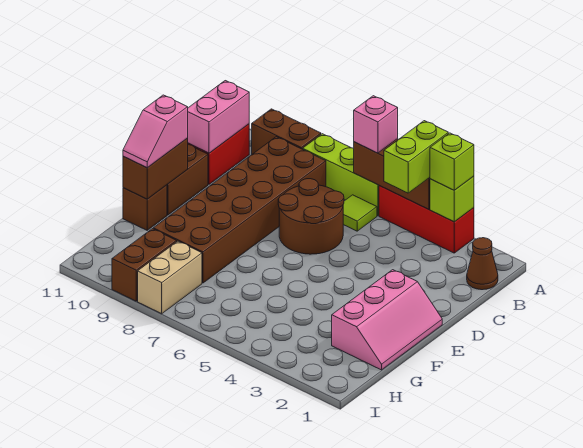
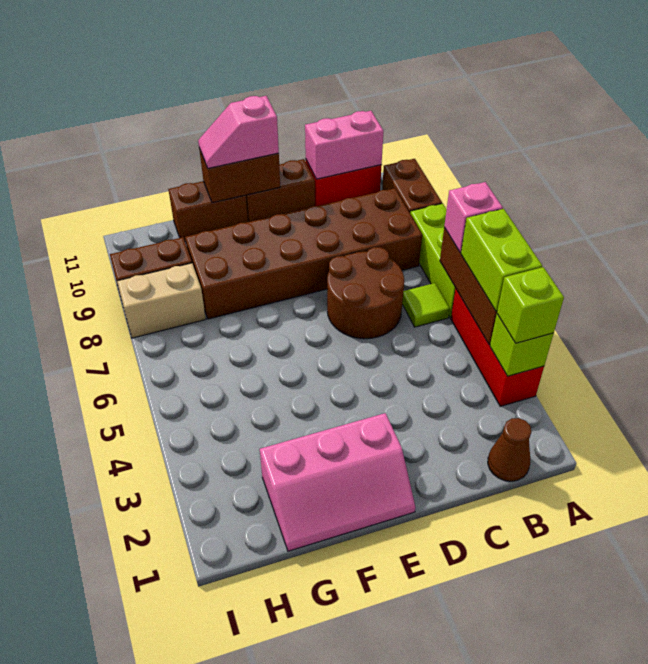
lime brick A4:B4 level 3 -> lime brick A4:A5 level 3
brown brick F11 level 1 -> brown brick F11:G11 level 1

